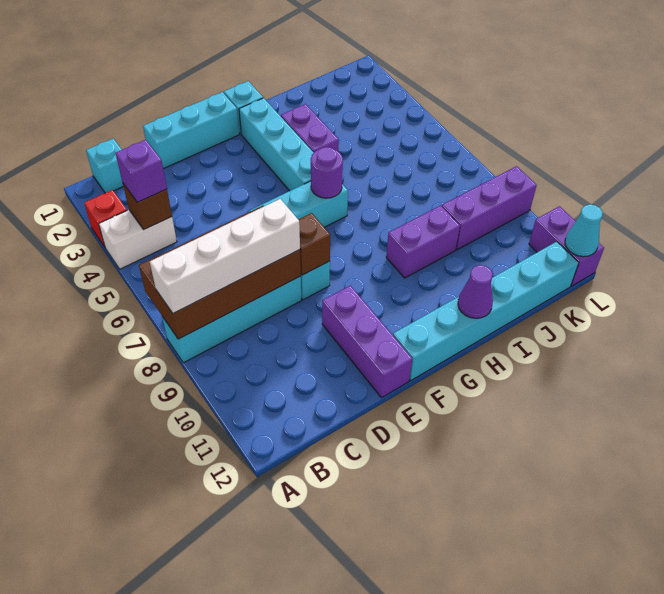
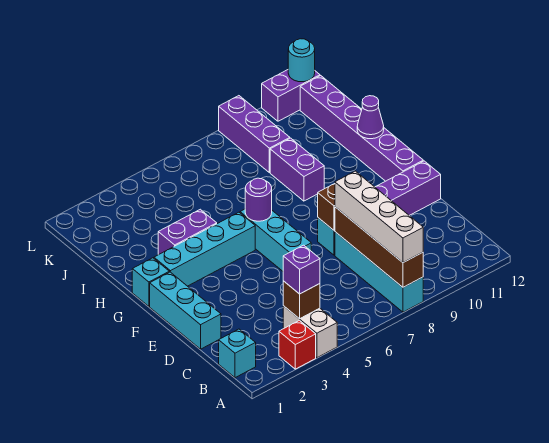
brown brick A7:D8 level 2 -> brown brick A8:D8 level 2
cyan brick F12:K12 level 1 -> purple brick F12:K12 level 1
cyan cone L12 level 2 -> cyan round brick L12 level 2

